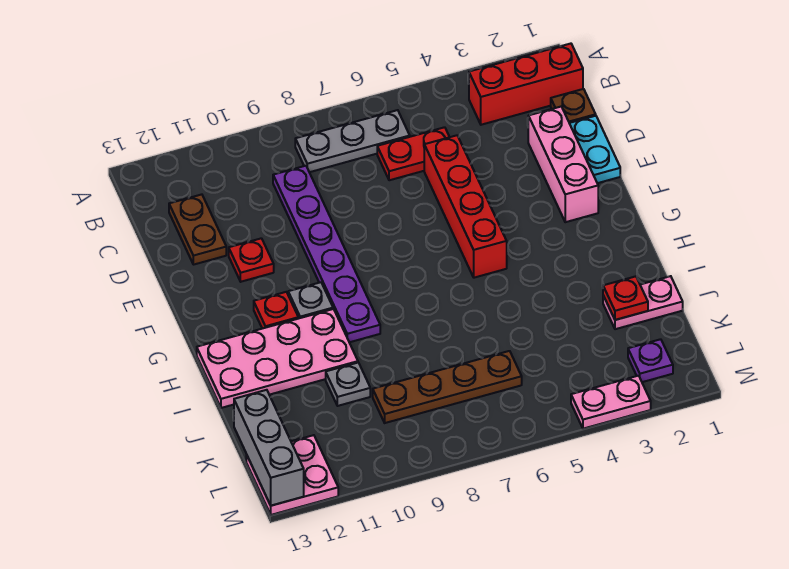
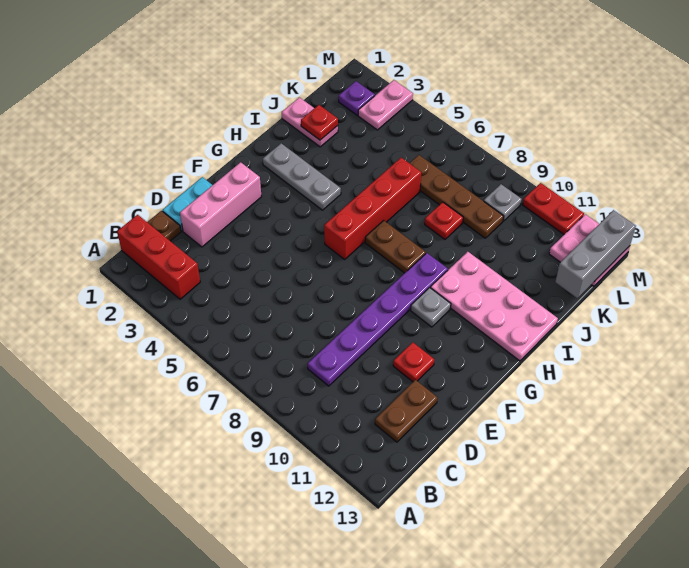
grey plate B6:B8 level 1 -> grey plate H2:H4 level 1
red plate C5:C6 level 1 -> red plate M10:M11 level 1
red brick D5:G5 level 1 -> red brick G6:J6 level 1
red plate G11 level 1 -> red plate J8 level 1
none -> brown plate H7:H8 level 1
grey plate J10 level 1 -> grey plate L9 level 1
pink plate M3:M4 level 1 -> pink plate L3:M3 level 1

